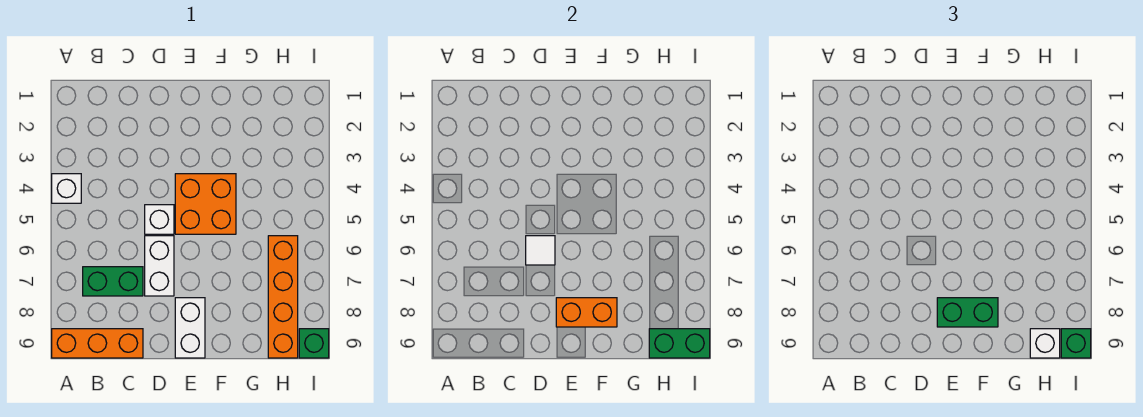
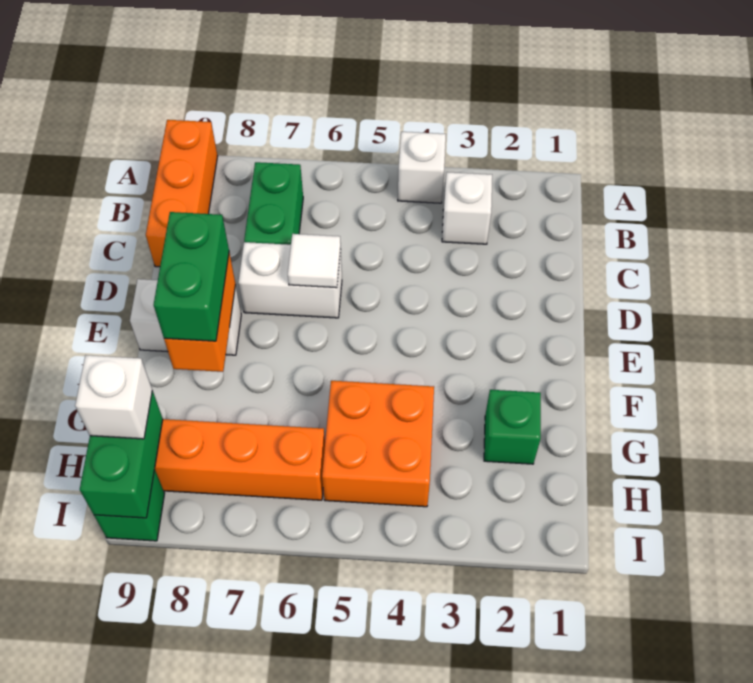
white brick D5 level 1 -> white brick B3 level 1
orange brick E4:F5 level 1 -> orange brick G4:H5 level 1
green brick I9 level 3 -> green brick G2 level 1

